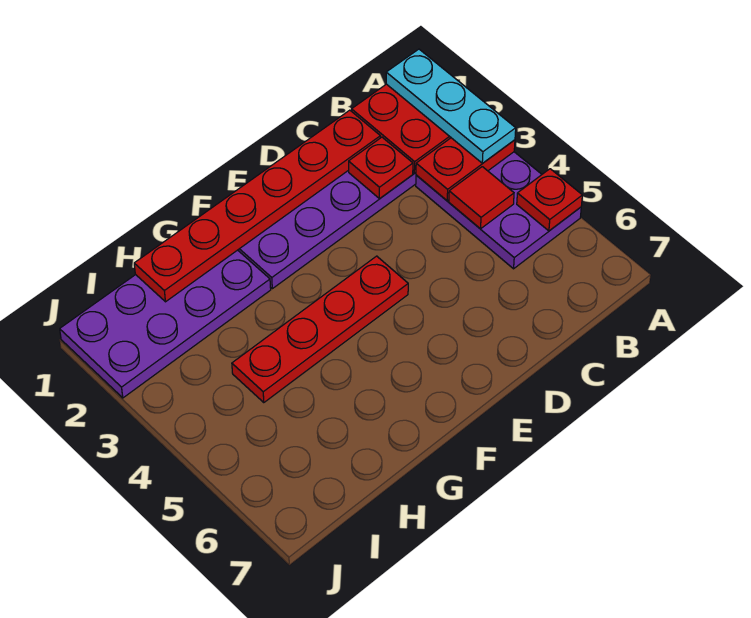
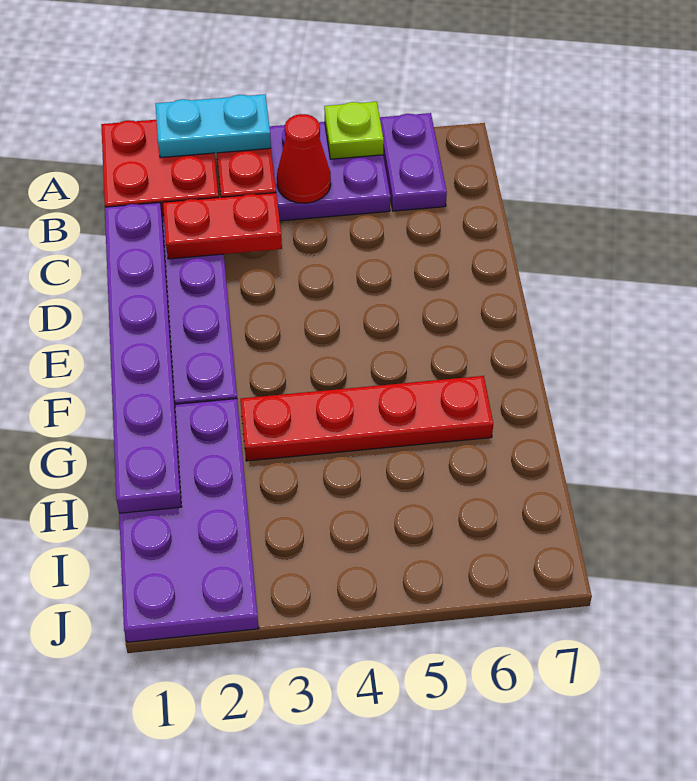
cyan plate A1:A3 level 3 -> cyan plate A2:A3 level 3
red plate A5 level 2 -> lime plate A5 level 2
none -> purple plate A6:B6 level 1
red tile B4 level 2 -> red cone B4 level 2
red plate C1:H1 level 2 -> purple plate C1:H1 level 2
red plate C2 level 2 -> red plate C2:C3 level 2
red plate E4:H4 level 1 -> red plate G3:G6 level 1

